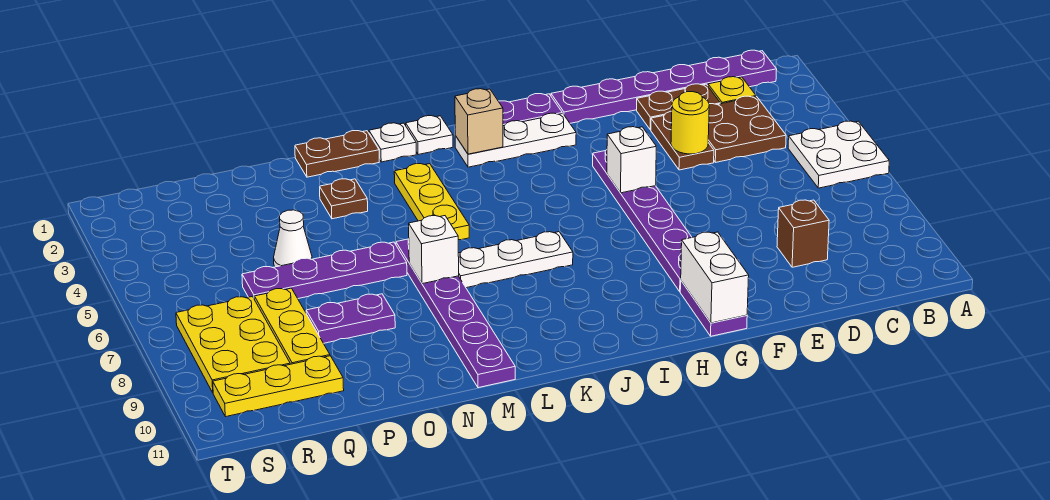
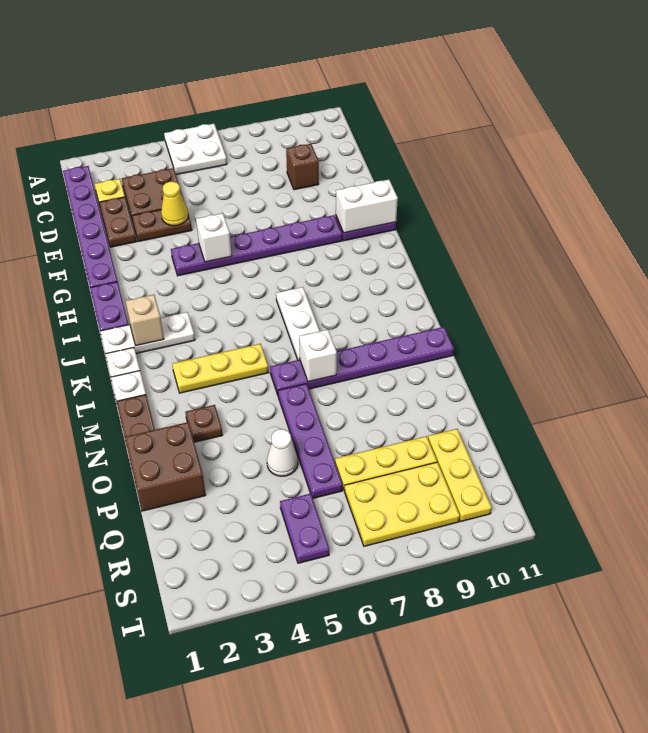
yellow round brick E4 level 2 -> yellow cone E4 level 2
white plate H2:J2 level 1 -> white plate J1:J3 level 1
none -> brown brick O1:P2 level 1
purple plate O8:P8 level 1 -> purple plate R5:S5 level 1

